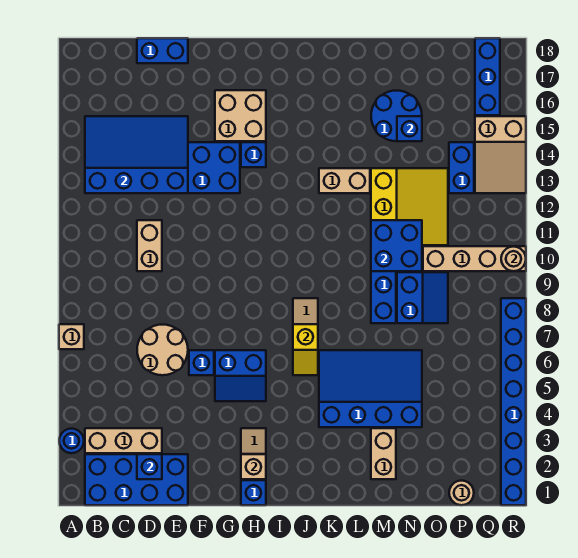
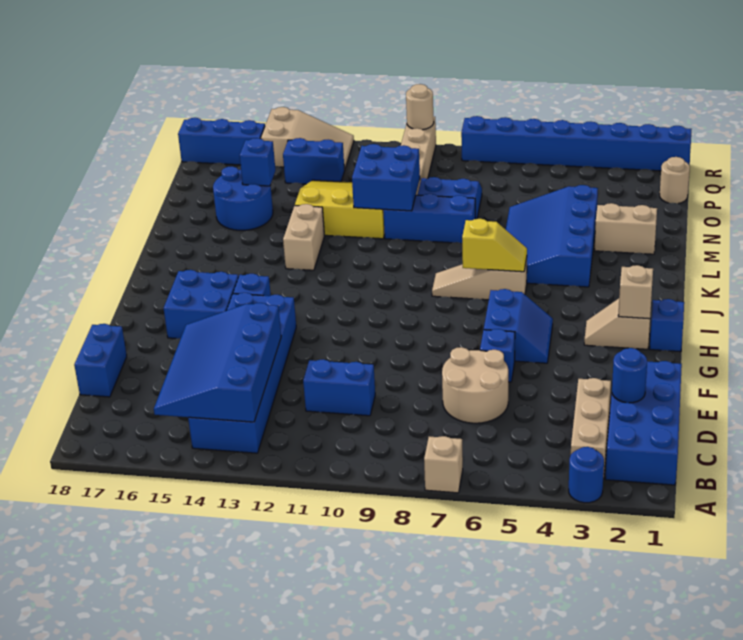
blue brick D2 level 2 -> blue round brick D2 level 2
tan brick D10:D11 level 1 -> blue brick D10:D11 level 1
tan brick G15:H16 level 1 -> blue brick G15:H16 level 1

